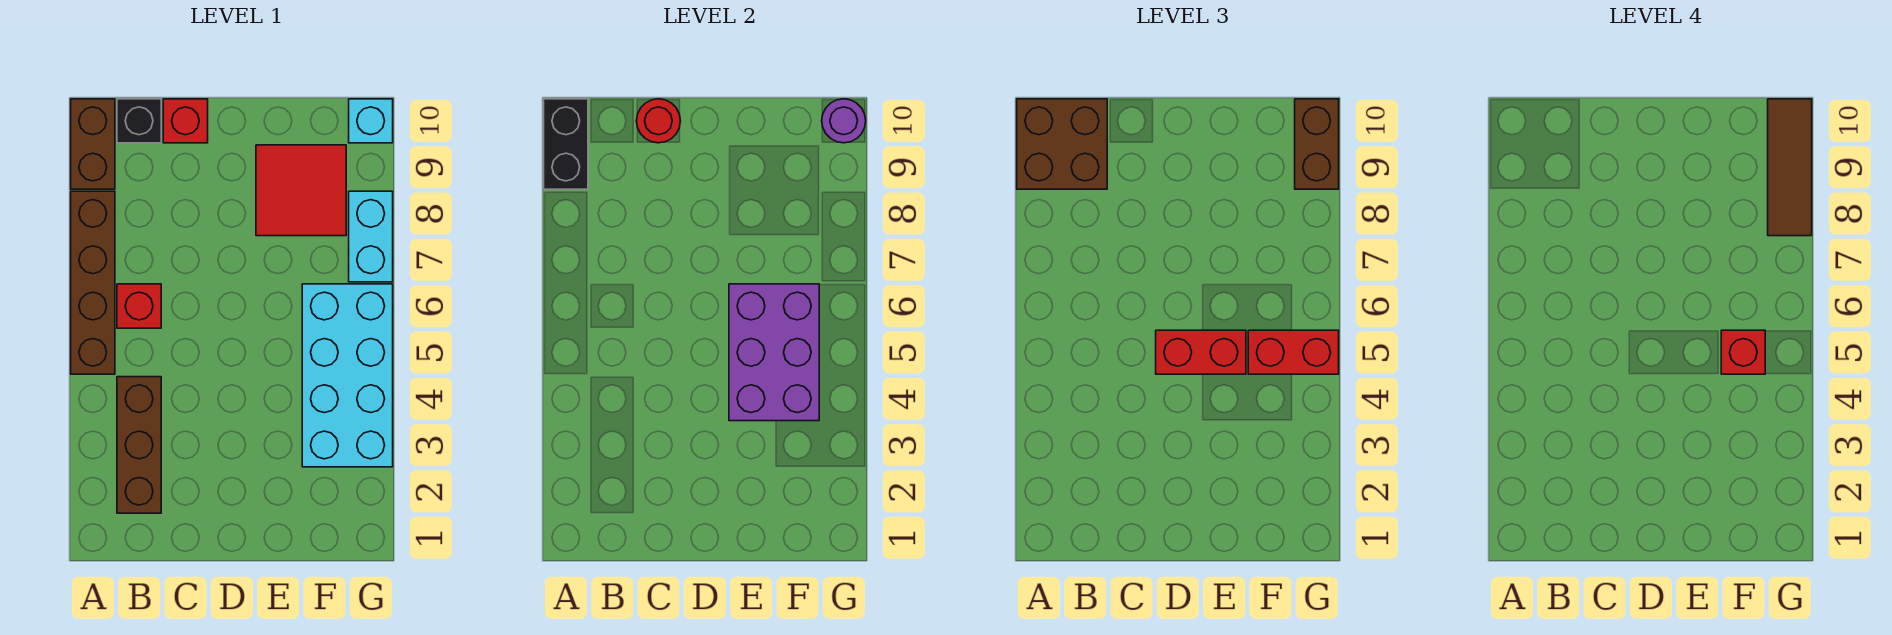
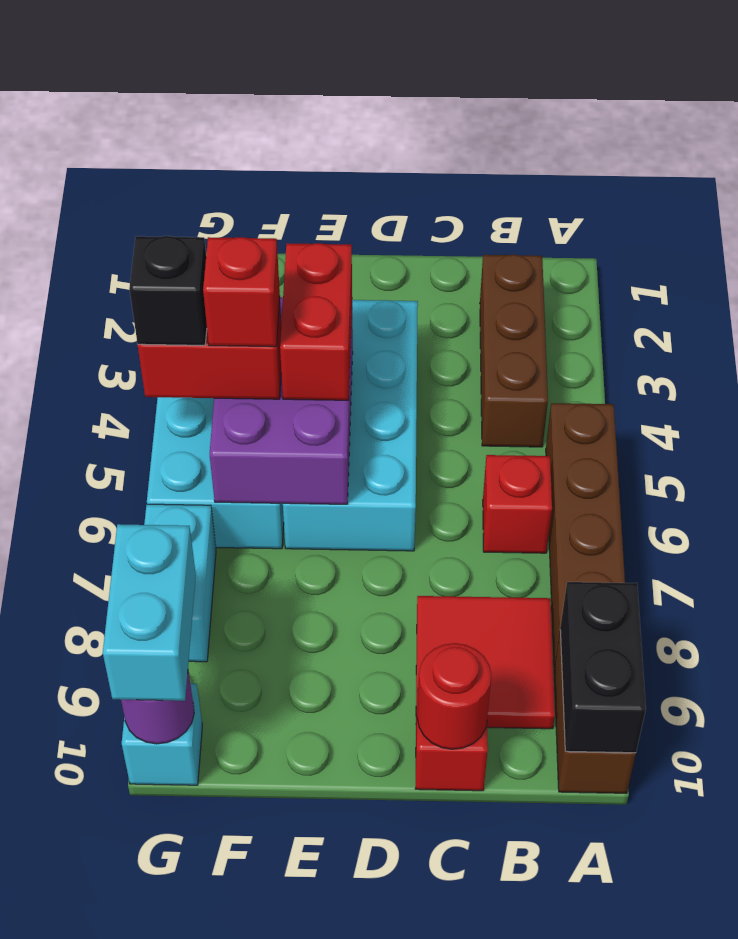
brown brick A9:B10 level 3 -> none
black brick B10 level 1 -> black brick G5 level 4
none -> cyan brick D3:E6 level 1
red brick D5:E5 level 3 -> red brick E4:E5 level 3
red tile E8:F9 level 1 -> red tile B8:C9 level 1
brown tile G8:G10 level 4 -> none
brown brick G9:G10 level 3 -> cyan brick G9:G10 level 3

